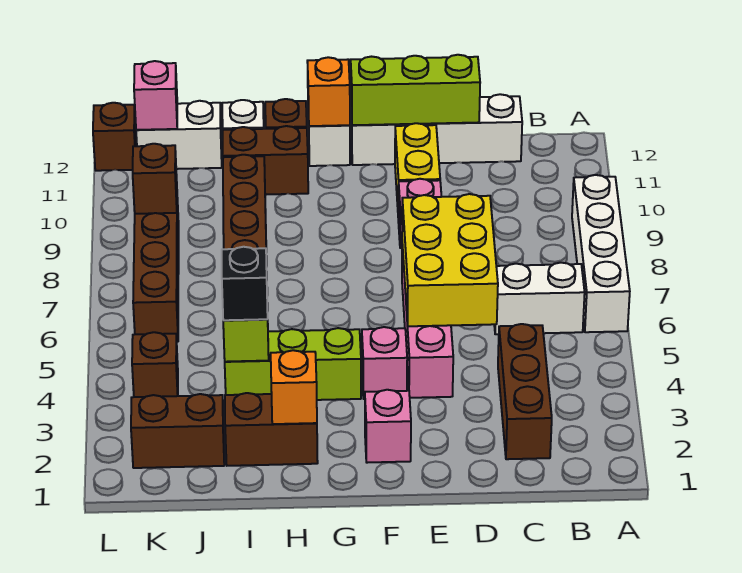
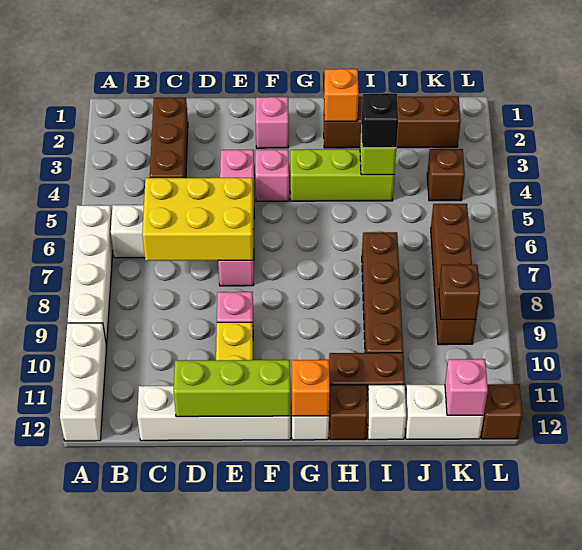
none -> white brick A10:A12 level 1
yellow brick D5:E7 level 2 -> yellow brick C6:E7 level 2

